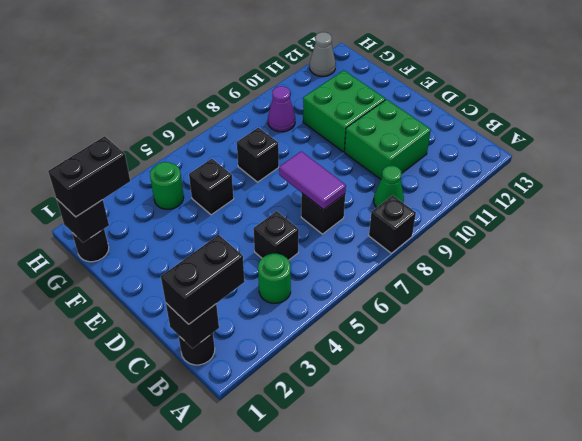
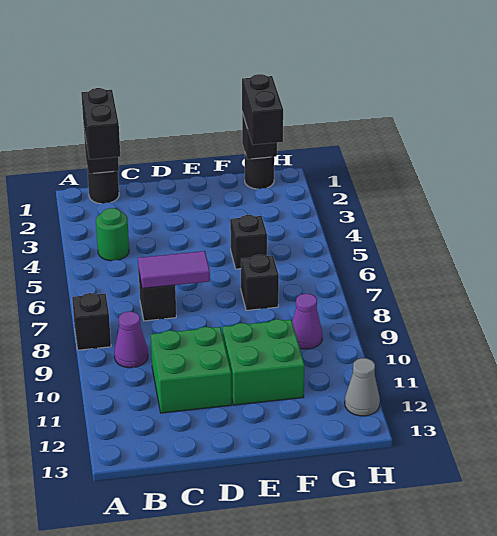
green cone B9 level 1 -> purple cone B9 level 1
black brick C5 level 1 -> none
green round brick G4 level 1 -> none

